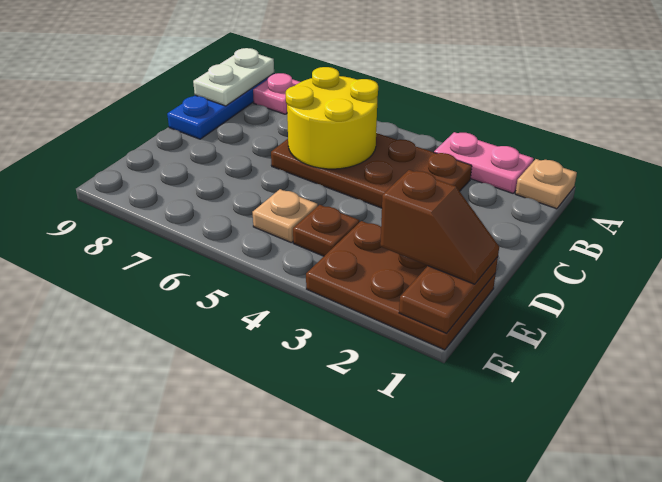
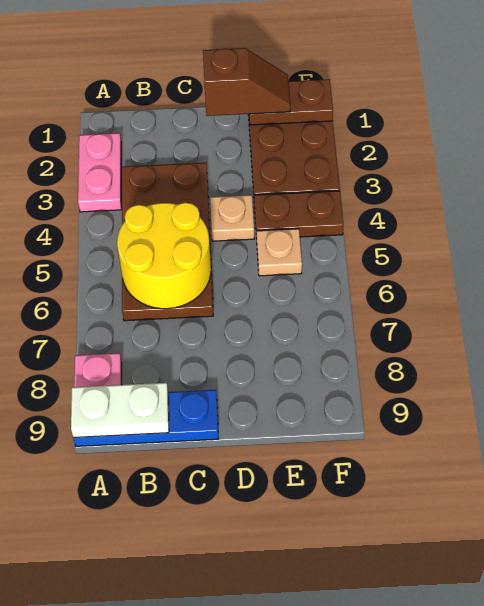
tan plate A1 level 1 -> tan plate D4 level 1
brown slope E1:E2 level 3 top 2 -> brown slope D1:E1 level 3 top D
brown plate E4 level 1 -> brown plate E4:F4 level 1

